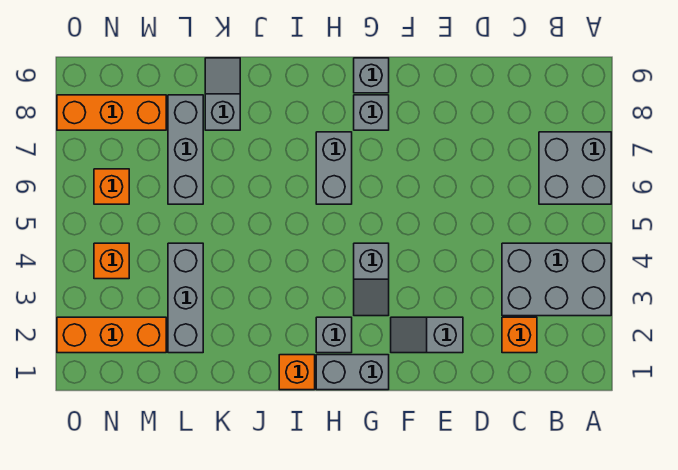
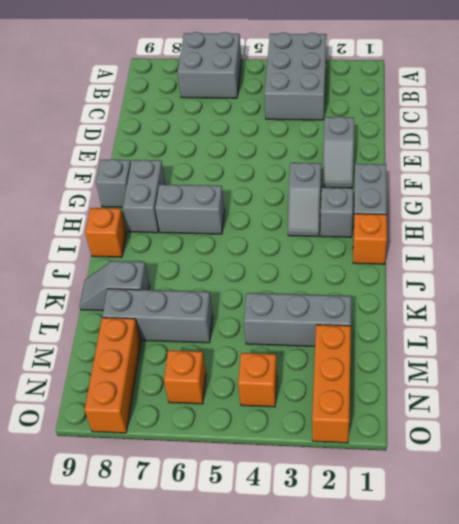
orange brick C2 level 1 -> orange brick I9 level 1
grey slope G3:G4 level 1 top 4 -> grey slope G3:H3 level 1 top G
grey brick G8 level 1 -> grey brick G8:H8 level 1

